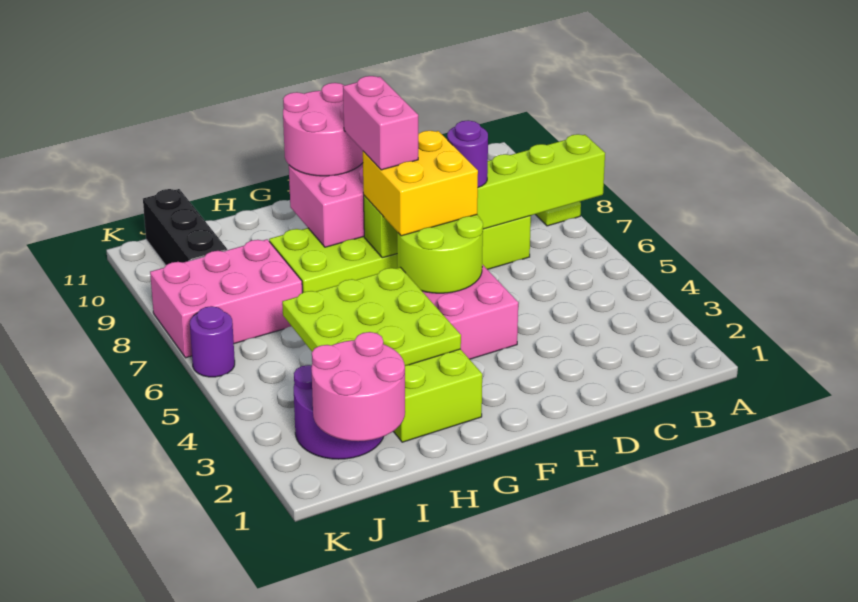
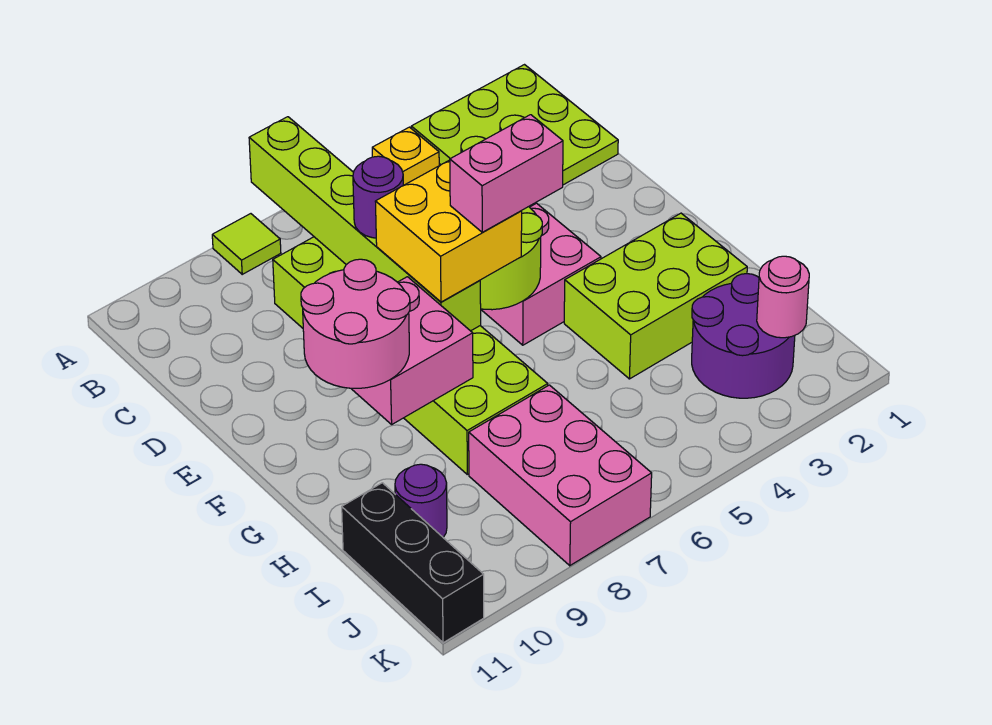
none -> yellow plate A4 level 1
pink brick F7:F8 level 4 -> pink brick F5:F6 level 4
lime plate G3:I5 level 2 -> lime plate A1:C3 level 1
pink round brick I1:J2 level 2 -> pink round brick J2 level 2
black brick J9:J11 level 1 -> black brick I11:K11 level 1
purple round brick K6 level 1 -> purple round brick I10 level 1

